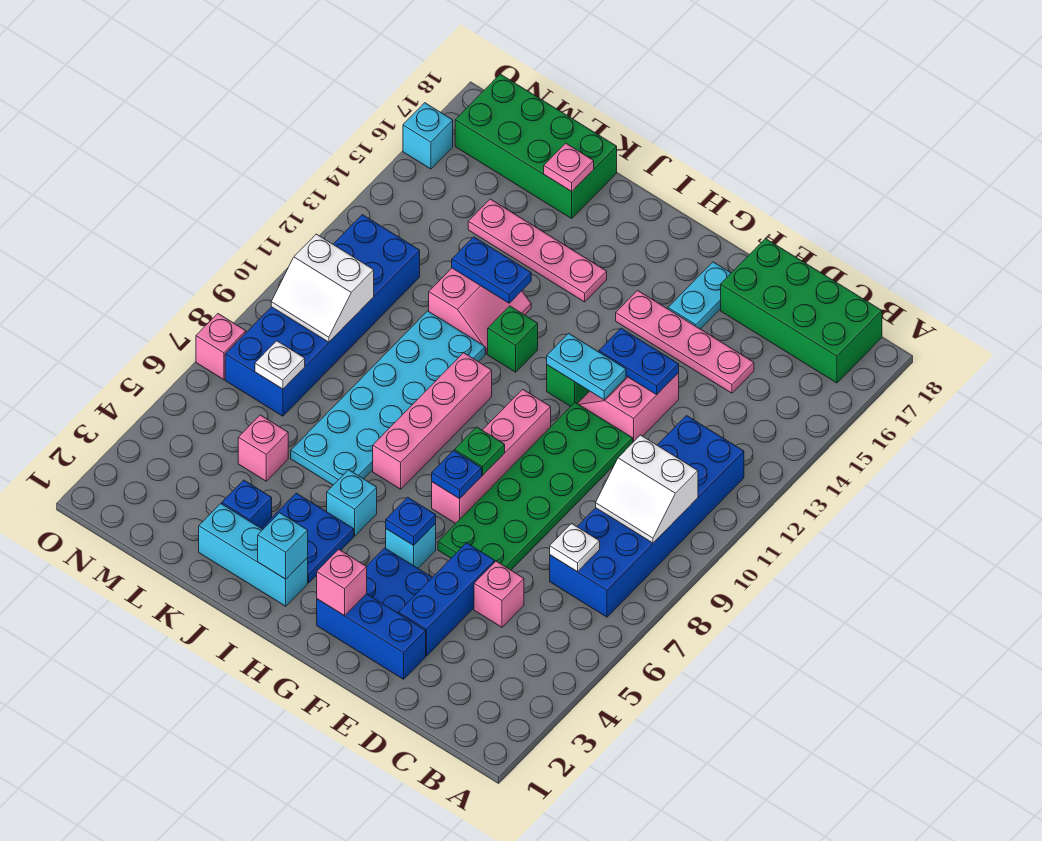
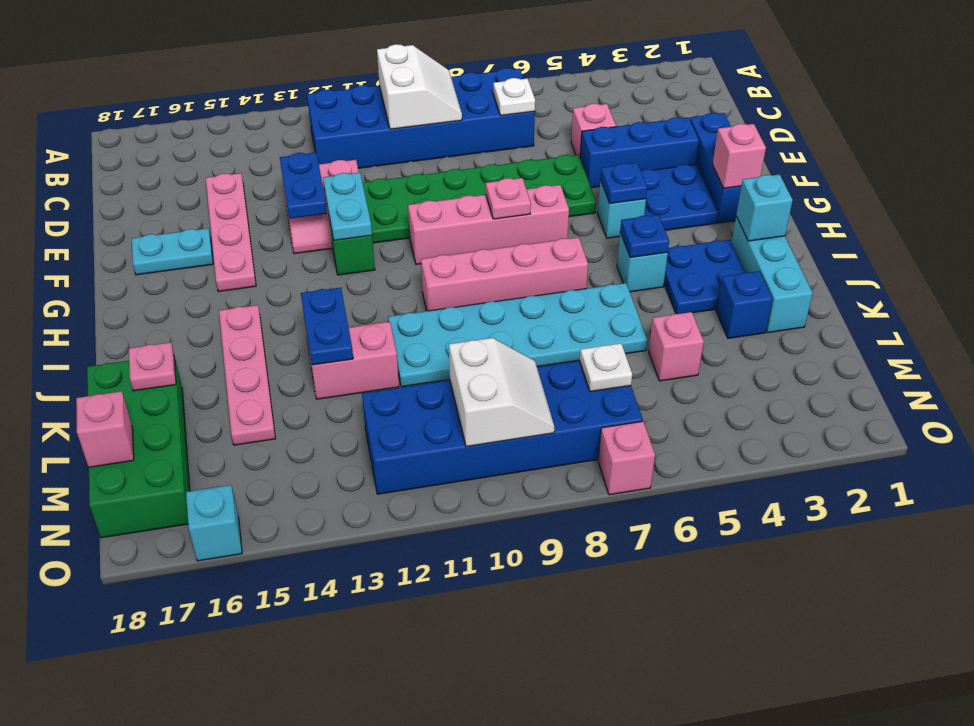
green brick B17:E18 level 1 -> none
blue plate G7 level 2 -> blue plate I5 level 2
green plate G8 level 2 -> pink plate G8 level 2
green brick I12 level 1 -> none
none -> pink brick M18 level 2

